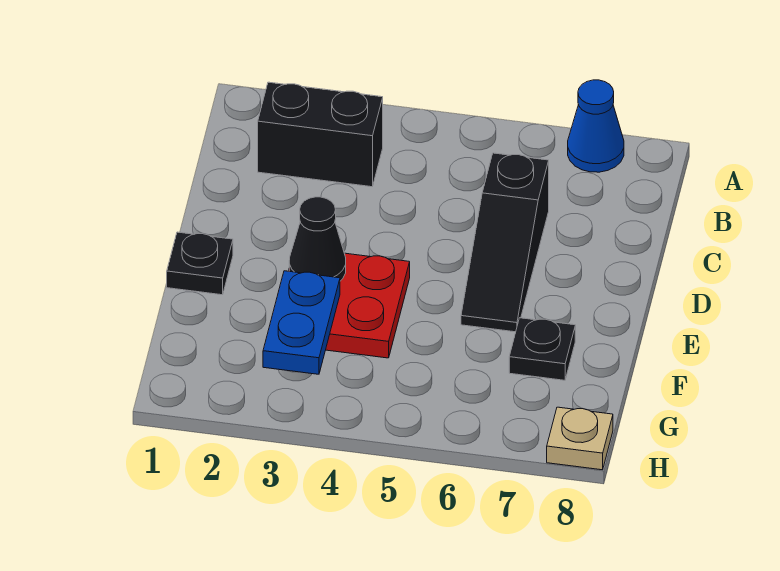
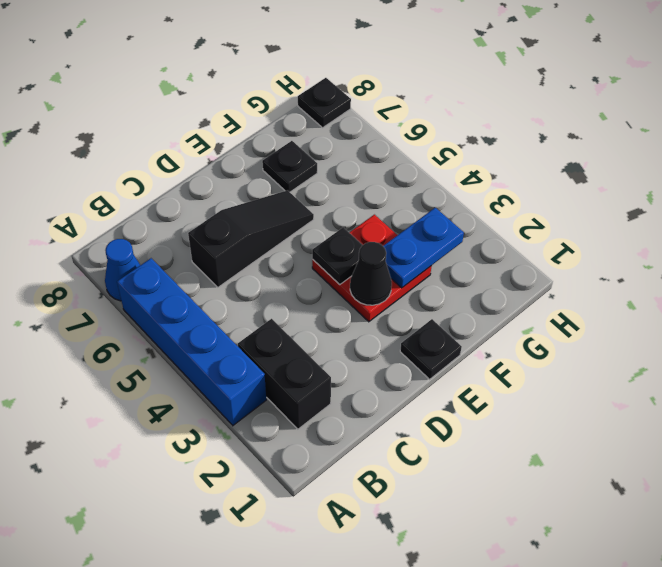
none -> blue brick A3:A6 level 1
none -> black plate E4 level 2
tan plate H8 level 1 -> black plate H8 level 1

